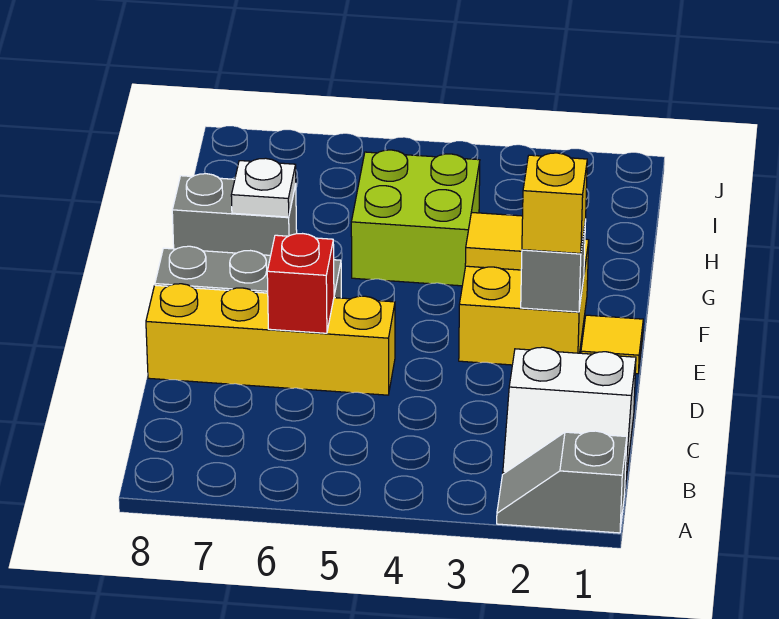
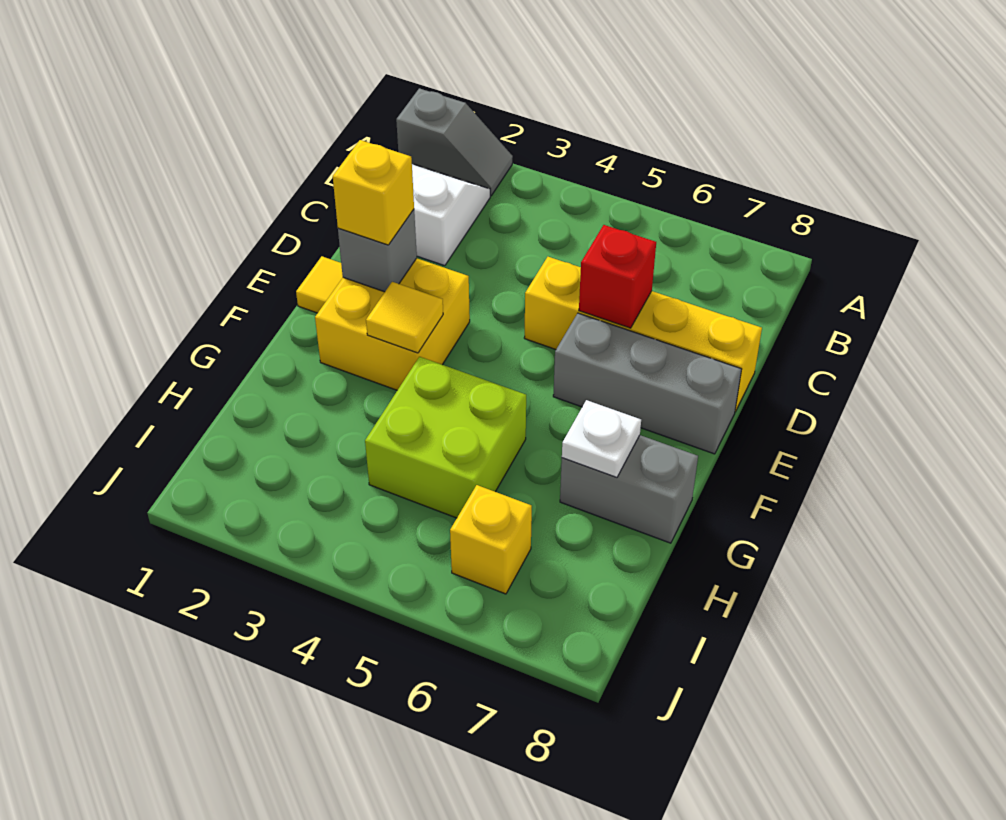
none -> yellow brick I6 level 1

